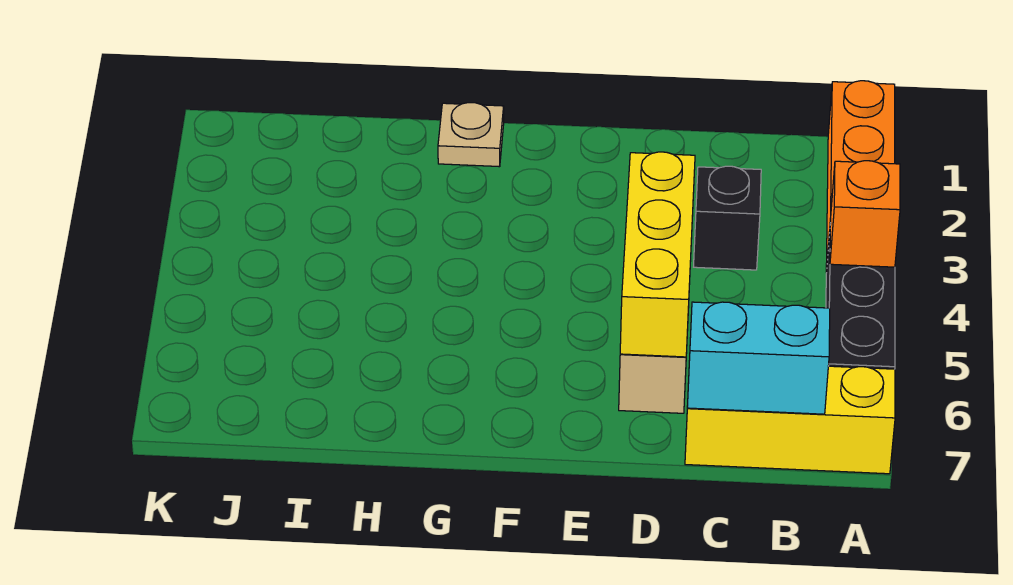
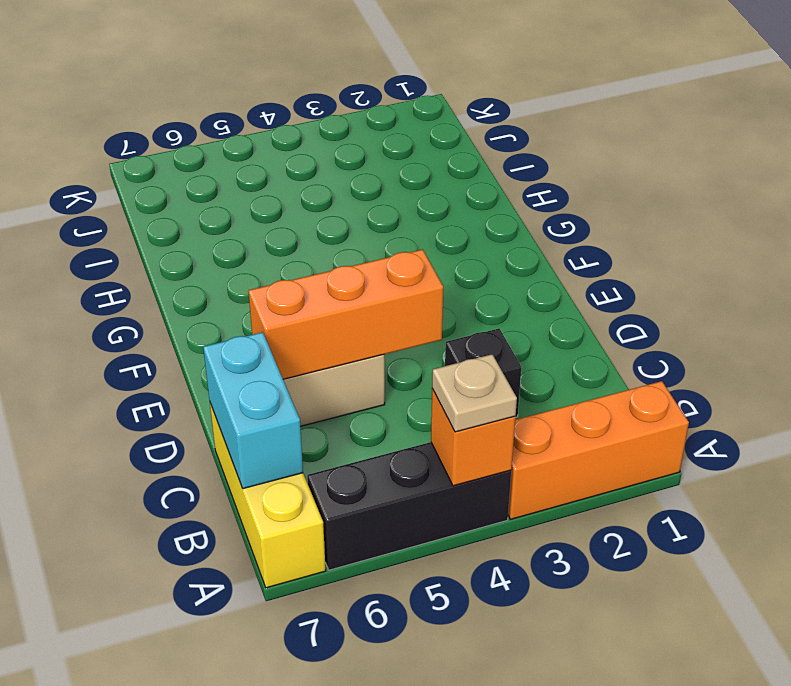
yellow brick D4:D6 level 2 -> orange brick D4:D6 level 2
tan plate G1 level 1 -> tan plate A4 level 3

